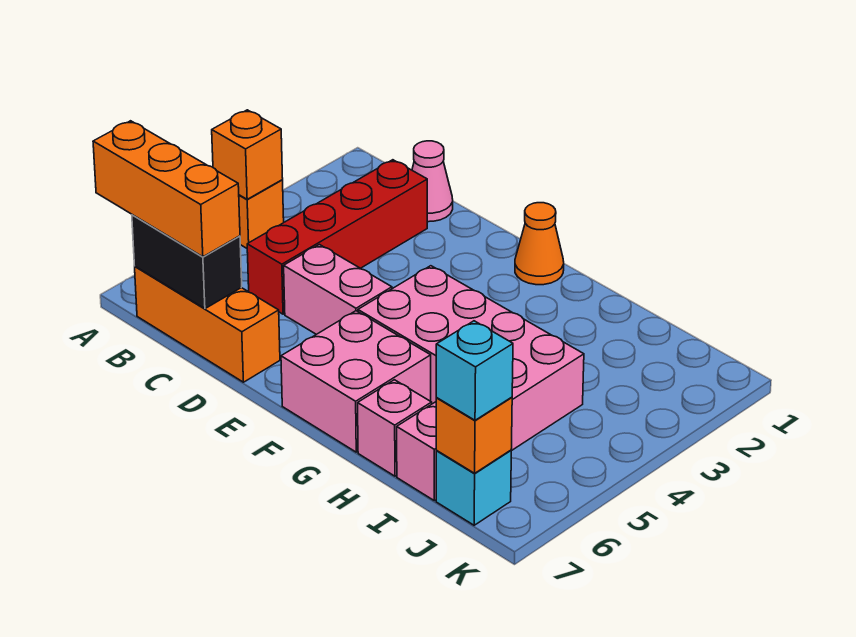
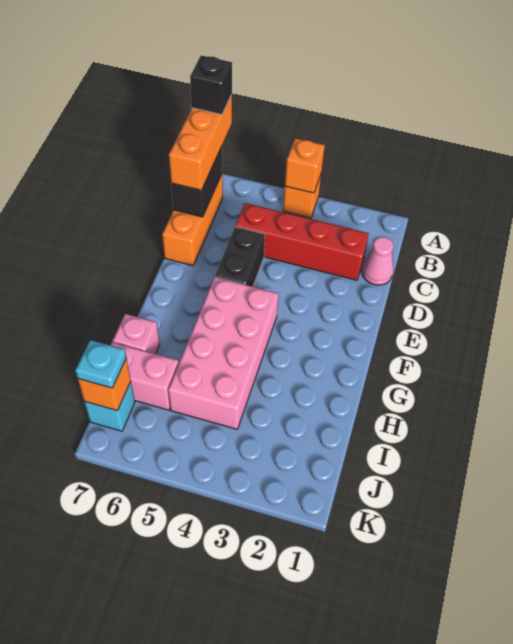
none -> black brick A7 level 4
pink brick D5:E5 level 1 -> black brick D5:E5 level 1
orange cone F1 level 1 -> none
pink brick F6:G7 level 1 -> none
cyan brick J7 level 3 -> cyan plate J7 level 3

